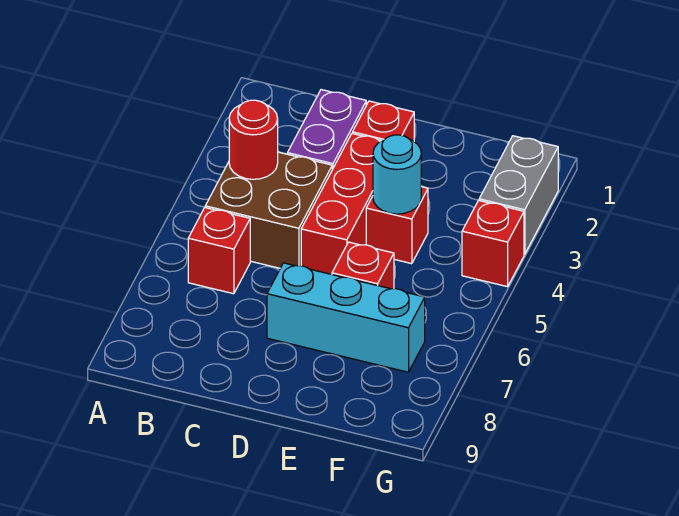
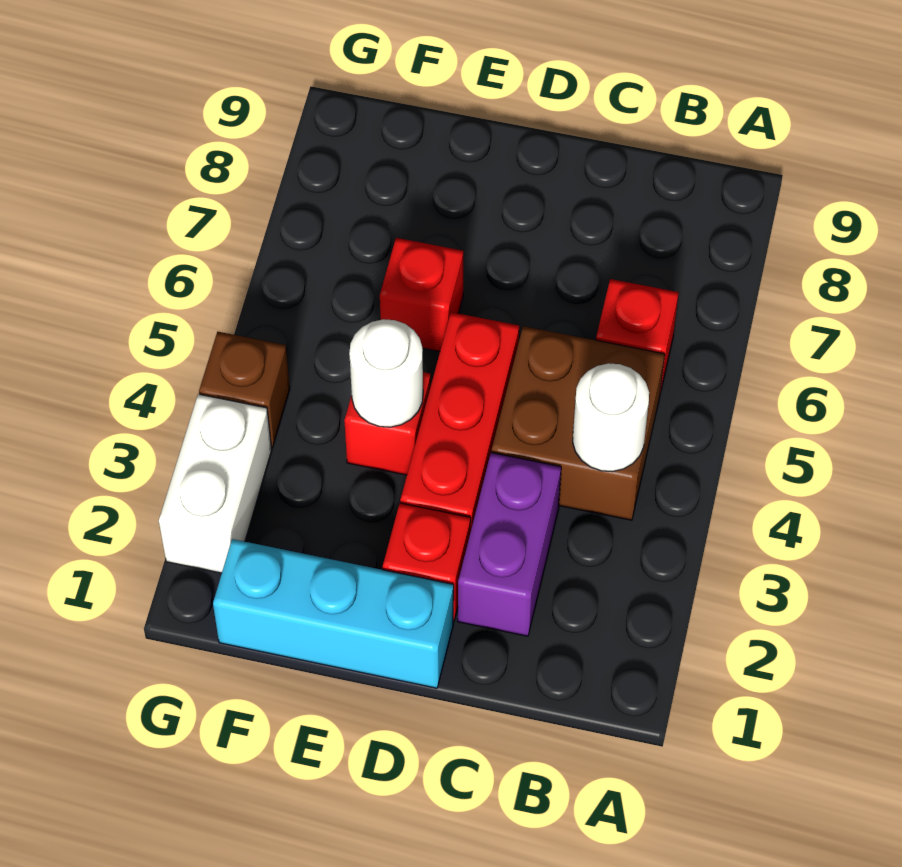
red round brick B4 level 2 -> white round brick B4 level 2
cyan brick D7:F7 level 1 -> cyan brick D1:F1 level 1
cyan round brick E4 level 2 -> white round brick E4 level 2
grey brick G2:G3 level 1 -> white brick G2:G3 level 1
red brick G4 level 1 -> brown brick G4 level 1

